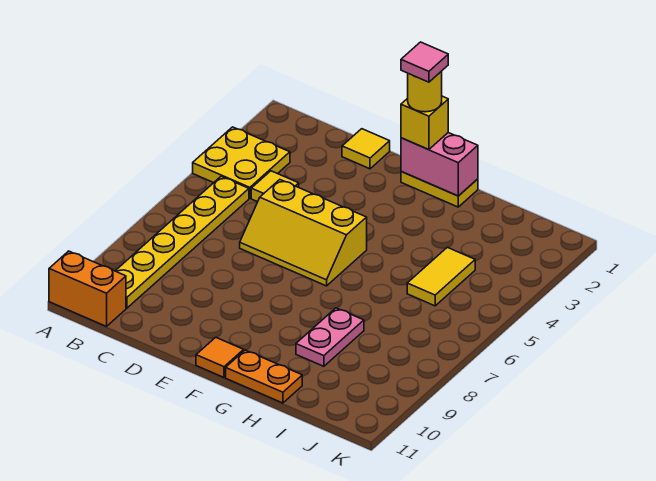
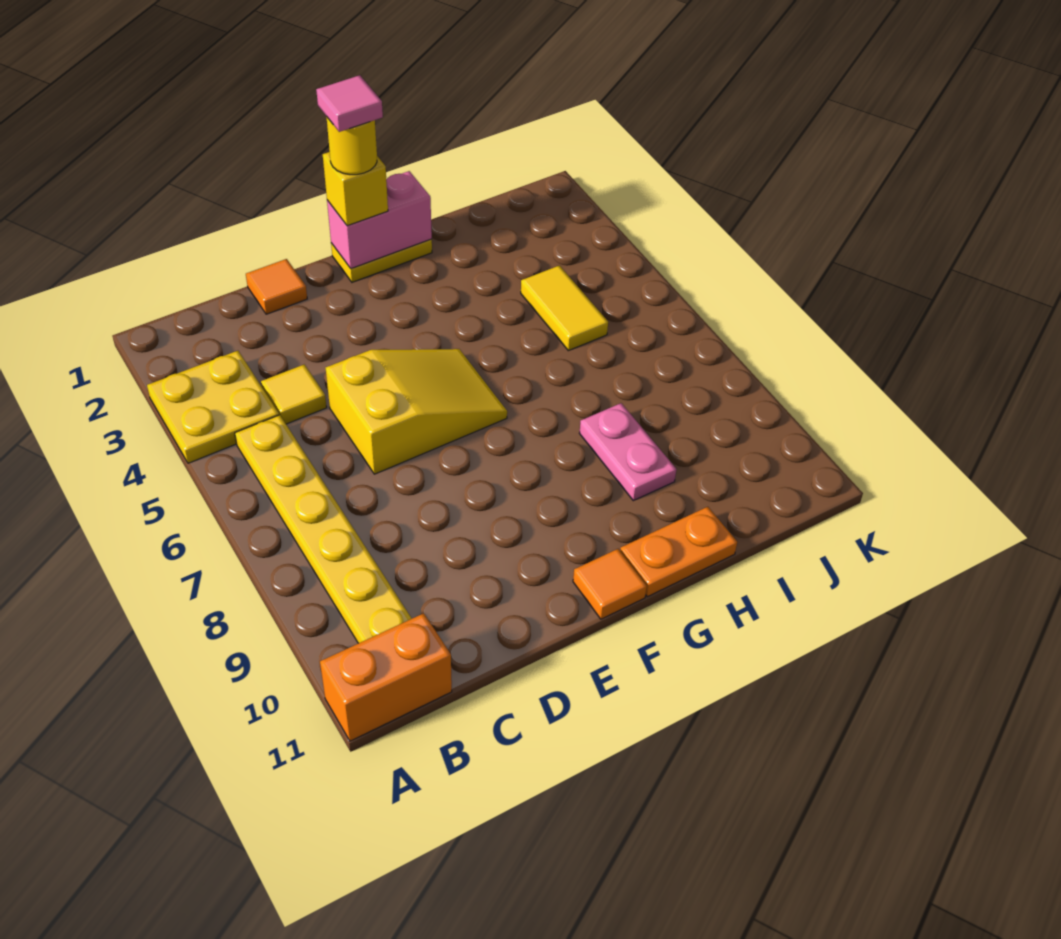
yellow tile D1 level 1 -> orange tile D1 level 1
yellow slope D5:F6 level 1 top 5 -> yellow slope D5:F6 level 1 top D

